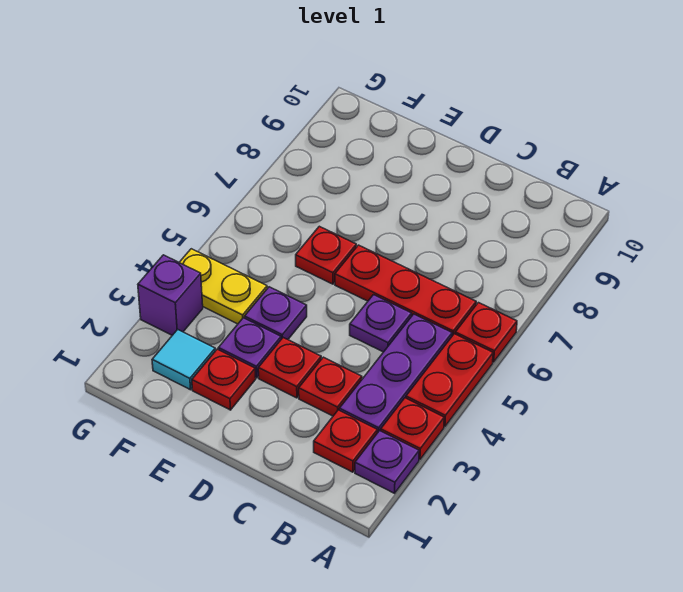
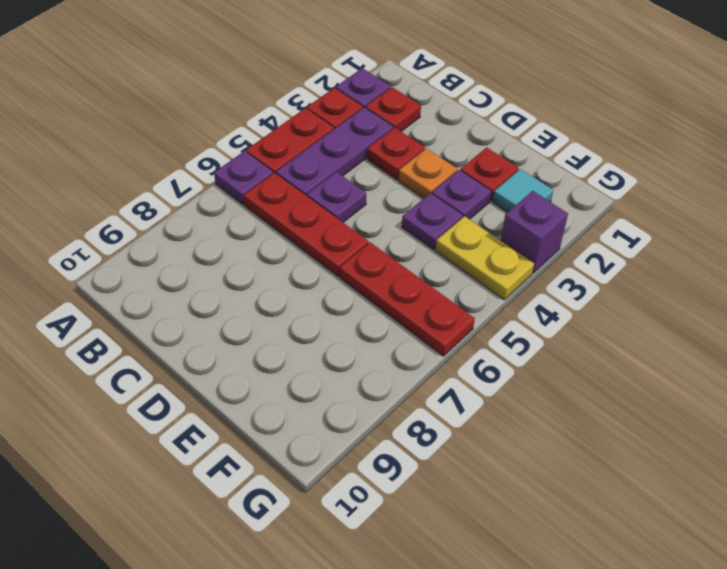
red plate A6 level 1 -> purple plate A6 level 1
red plate D3 level 1 -> orange plate D3 level 1
red plate E6 level 1 -> red plate E6:G6 level 1

